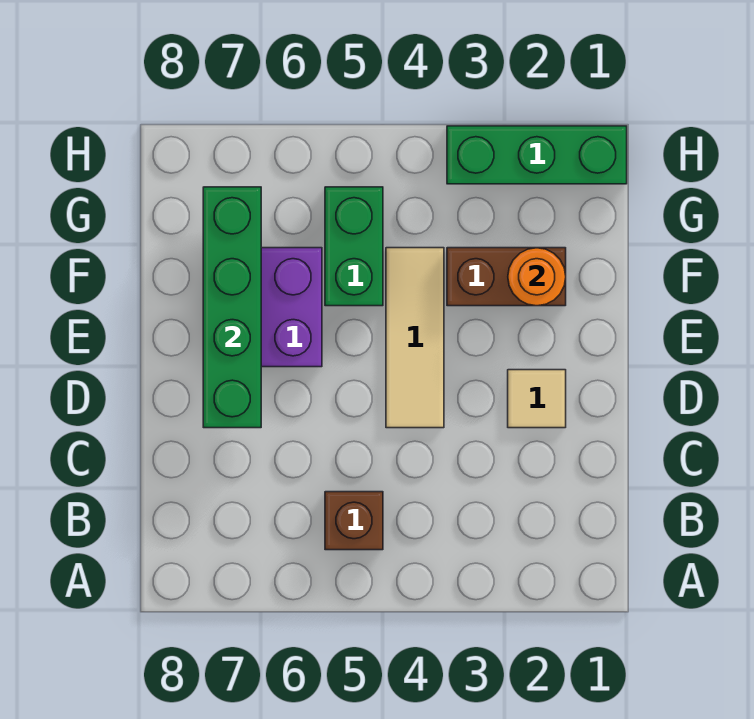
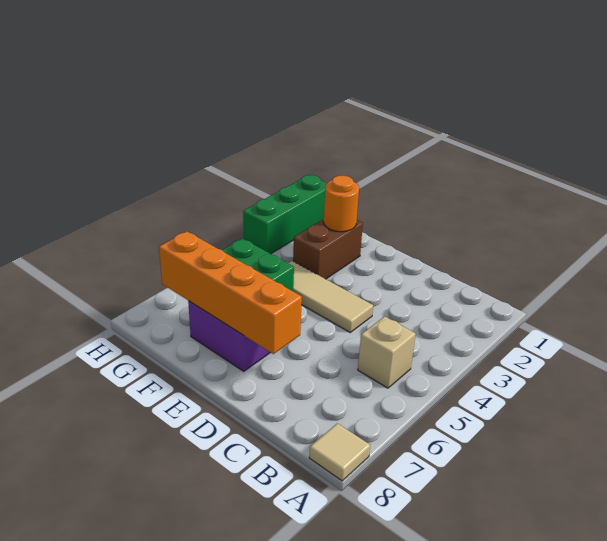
brown brick B5 level 1 -> tan brick B5 level 1
tan tile D2 level 1 -> tan tile A8 level 1
green brick D7:G7 level 2 -> orange brick D7:G7 level 2

